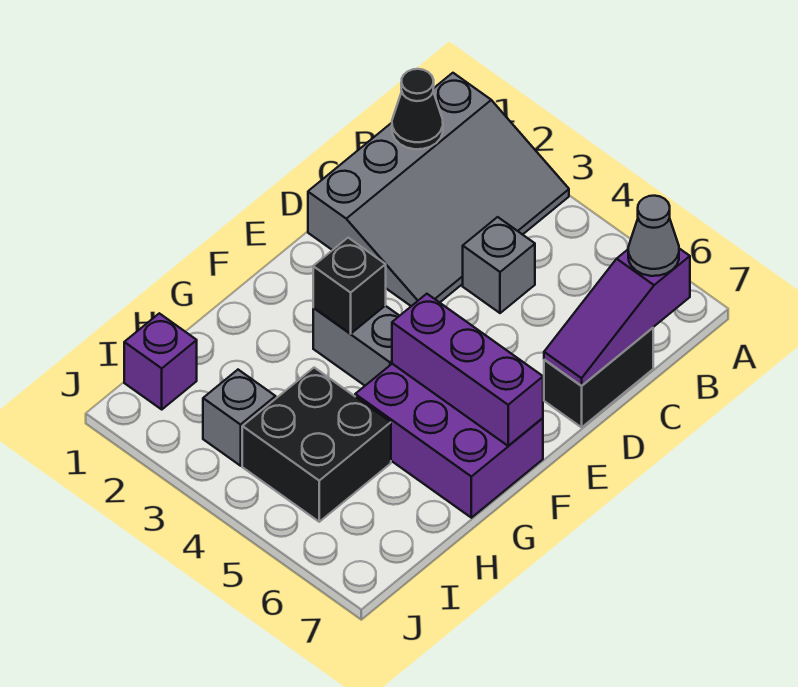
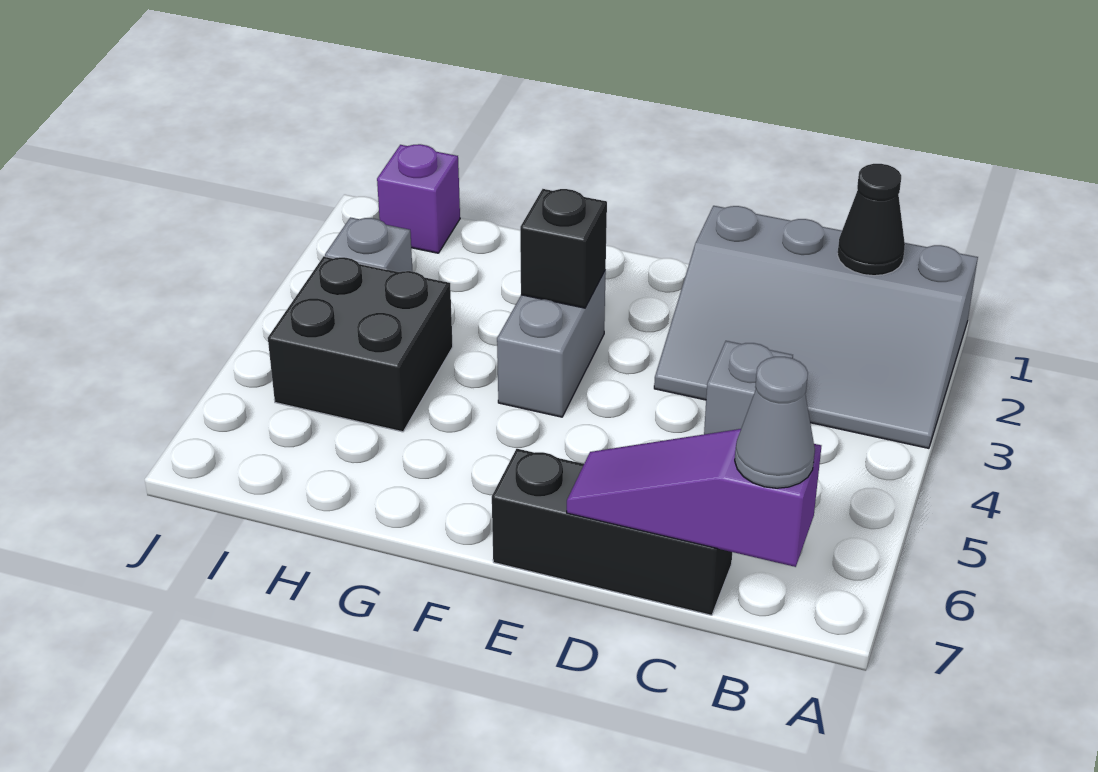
black brick C7:D7 level 1 -> black brick C7:E7 level 1
purple brick F5:G7 level 1 -> none
purple brick F5:F7 level 2 -> none

